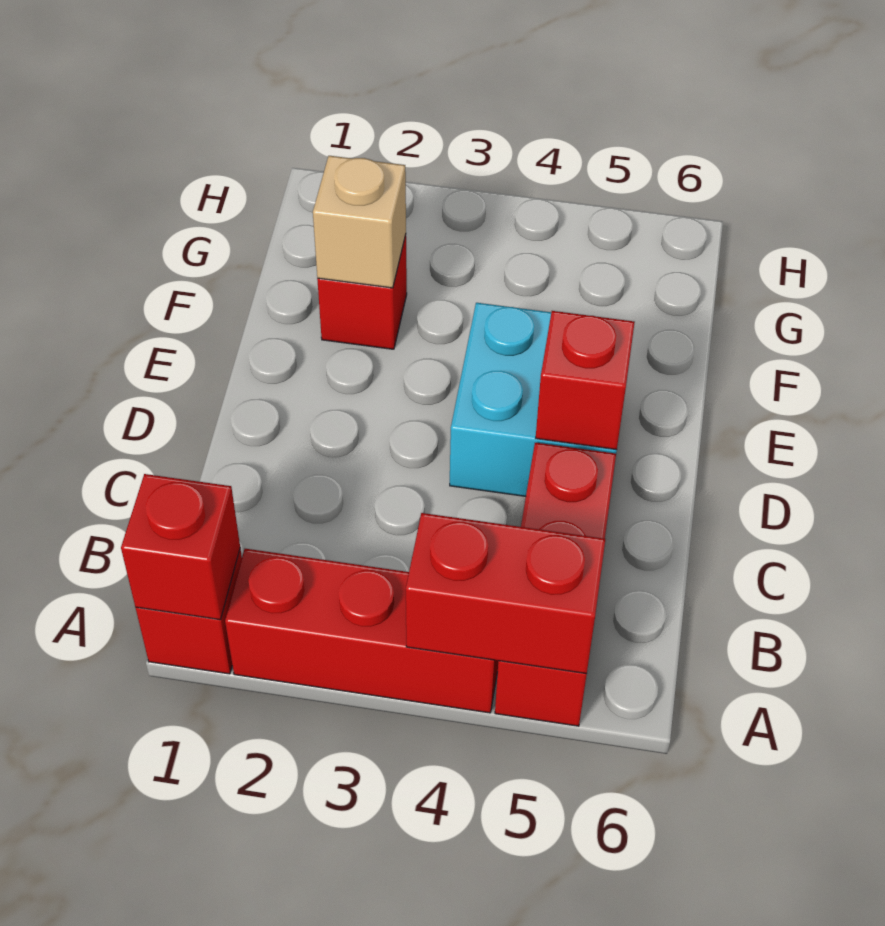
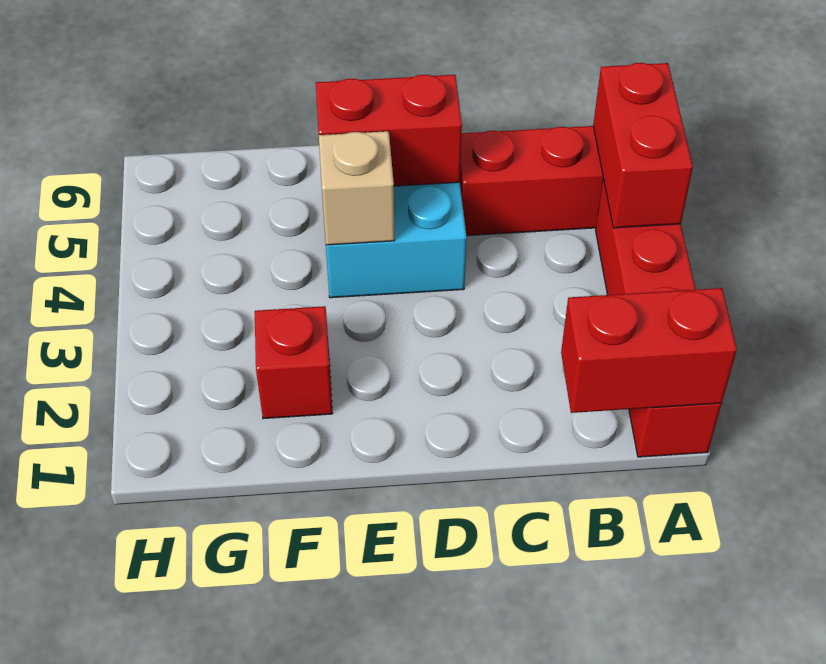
red brick A1 level 2 -> red brick A1:B1 level 2
red brick D5 level 2 -> red brick D5:E5 level 2
tan brick F2 level 2 -> tan brick E4 level 2

